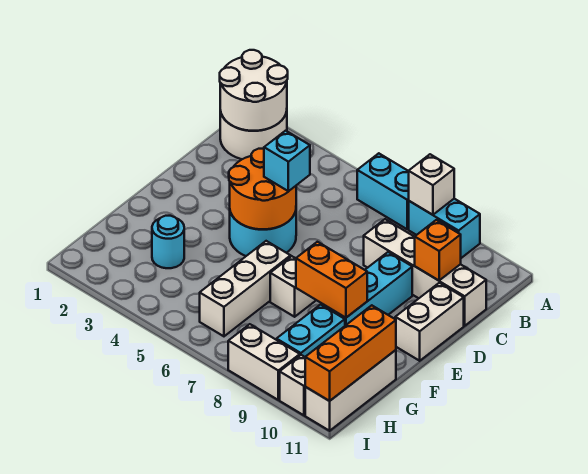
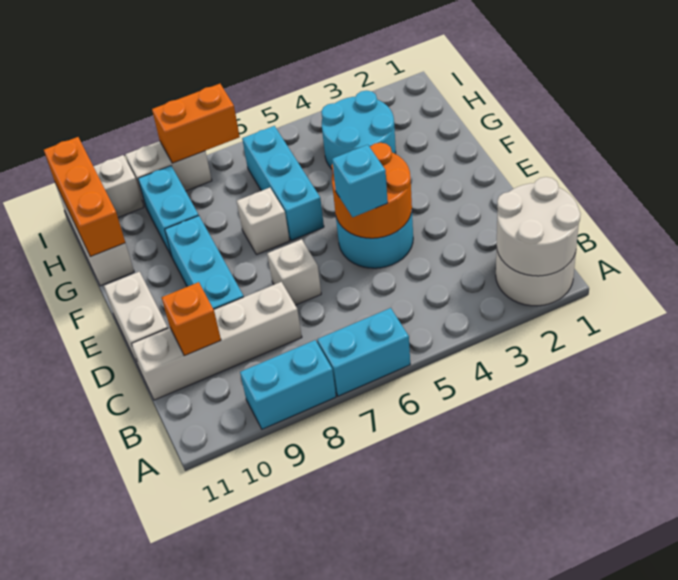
white brick A8 level 2 -> white brick D7 level 1
white brick F6:H6 level 1 -> cyan brick F6:H6 level 1
orange brick F8:F9 level 2 -> orange brick I7:I8 level 2
cyan round brick G3 level 1 -> cyan round brick G3:H4 level 1

